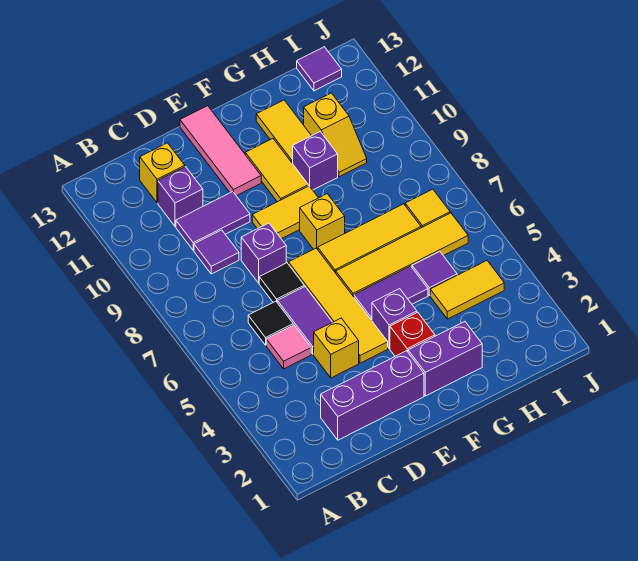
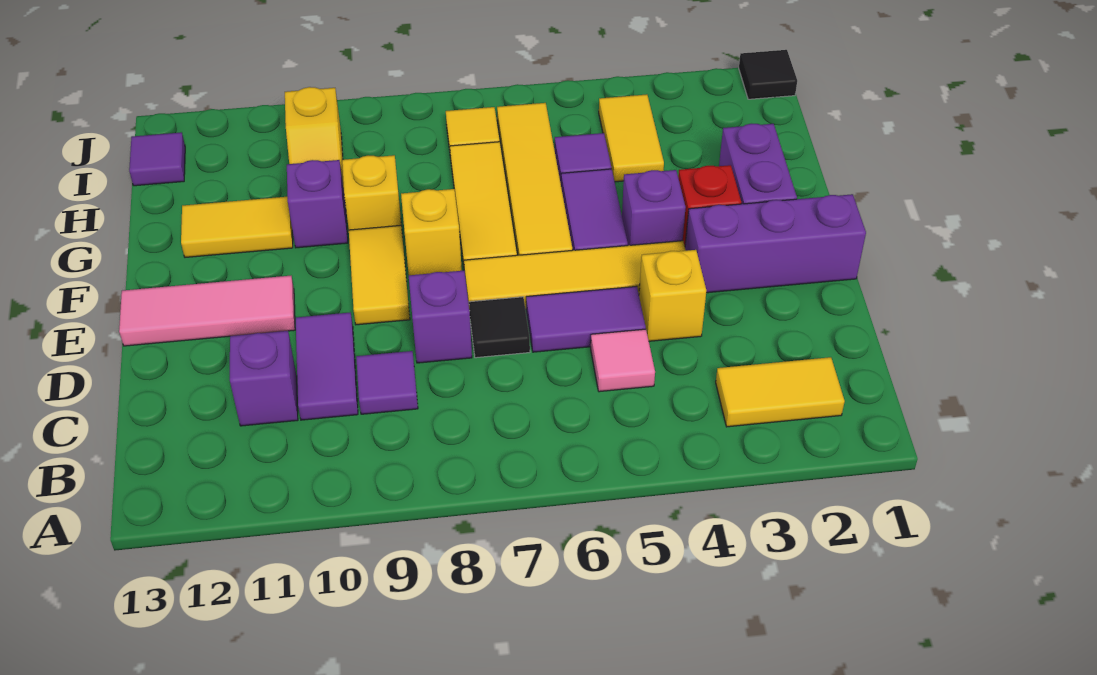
purple brick C2:E2 level 1 -> purple brick E1:E3 level 1
black tile C6 level 1 -> black tile J1 level 1
yellow brick C12 level 1 -> yellow brick G9 level 1
yellow tile F10:F11 level 1 -> yellow tile B2:B3 level 1
yellow slope H10:H11 level 1 top 11 -> yellow slope H10:I10 level 1 top I

